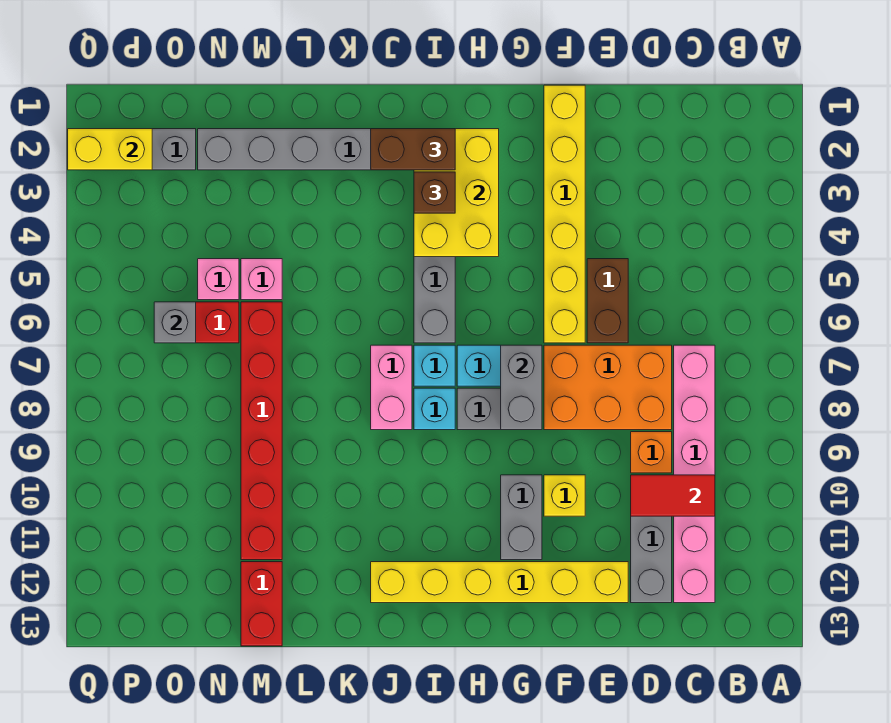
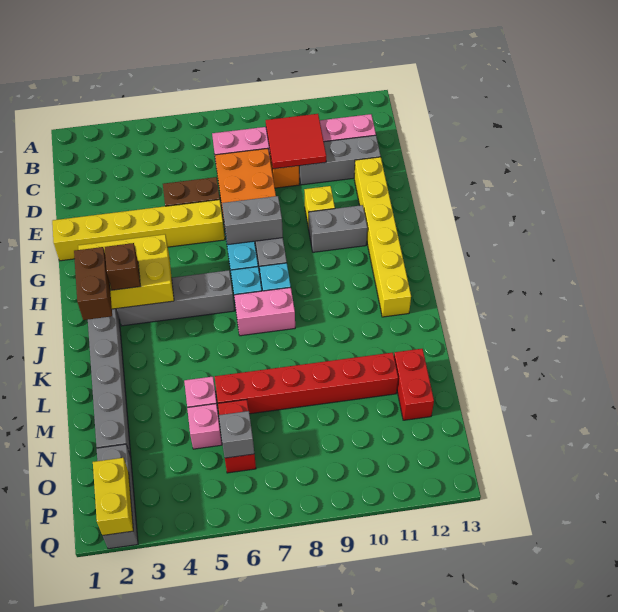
red tile C10:D10 level 2 -> red tile C9:D10 level 2
red brick M12:M13 level 1 -> red brick M12:N12 level 1

